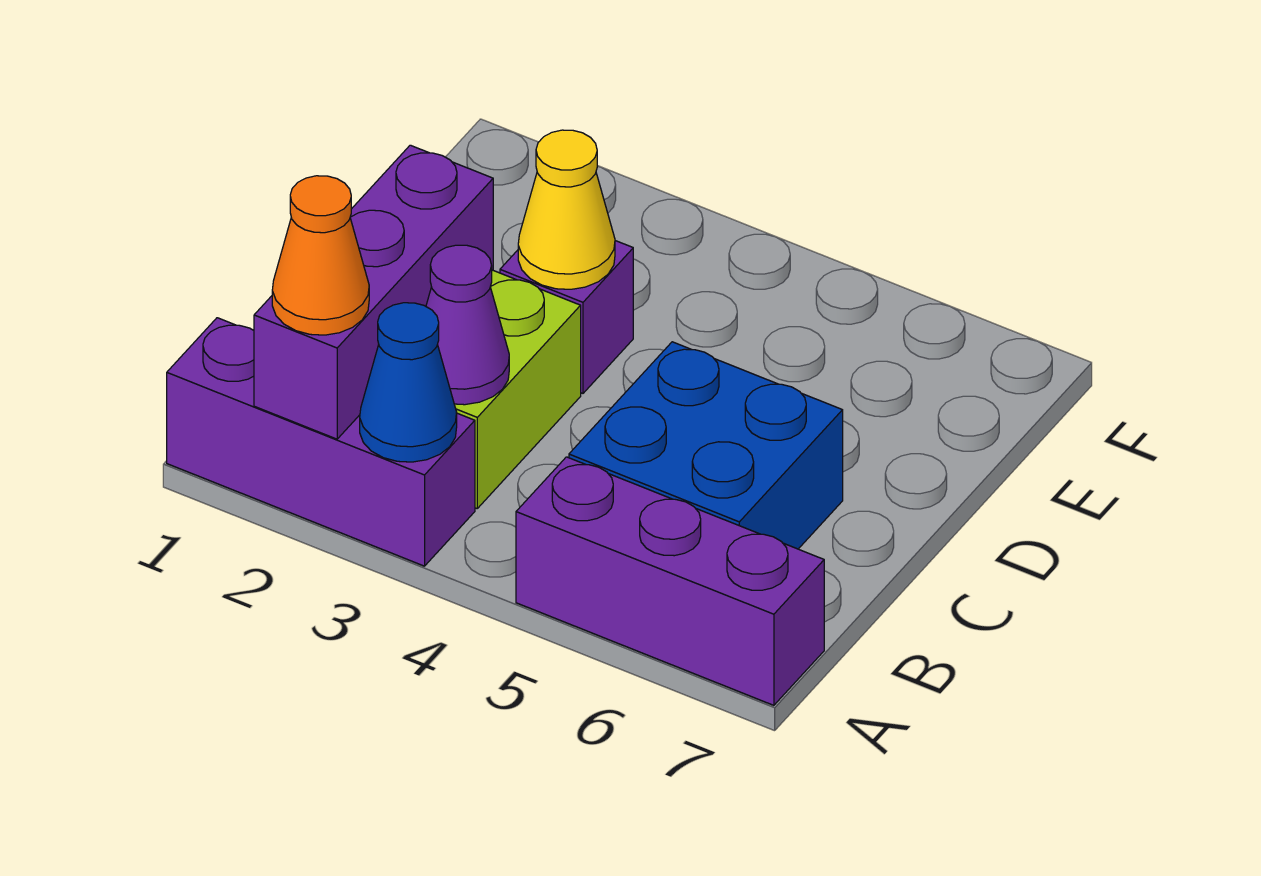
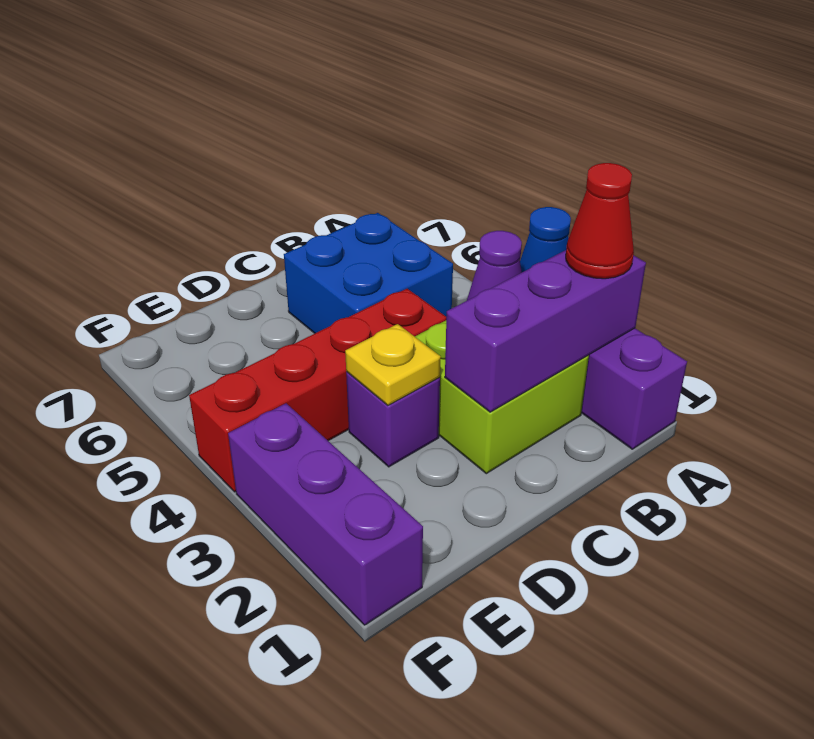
orange cone A2 level 3 -> red cone A2 level 3
purple brick A5:A7 level 1 -> purple brick F1:F3 level 1
none -> red brick C4:F4 level 1
yellow cone D3 level 2 -> yellow plate D3 level 2

